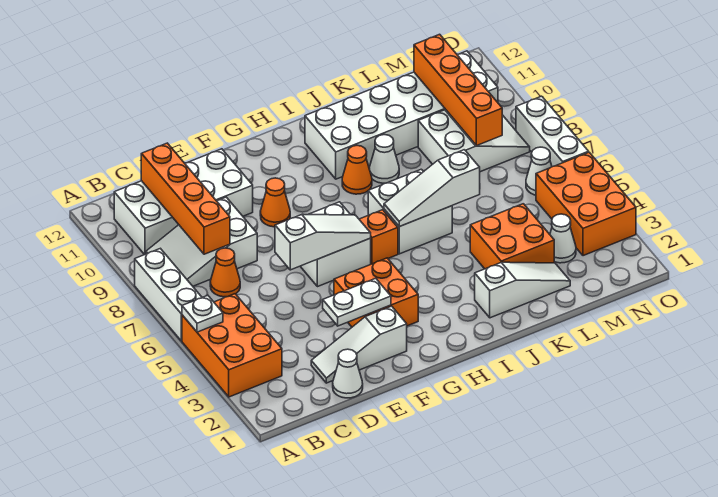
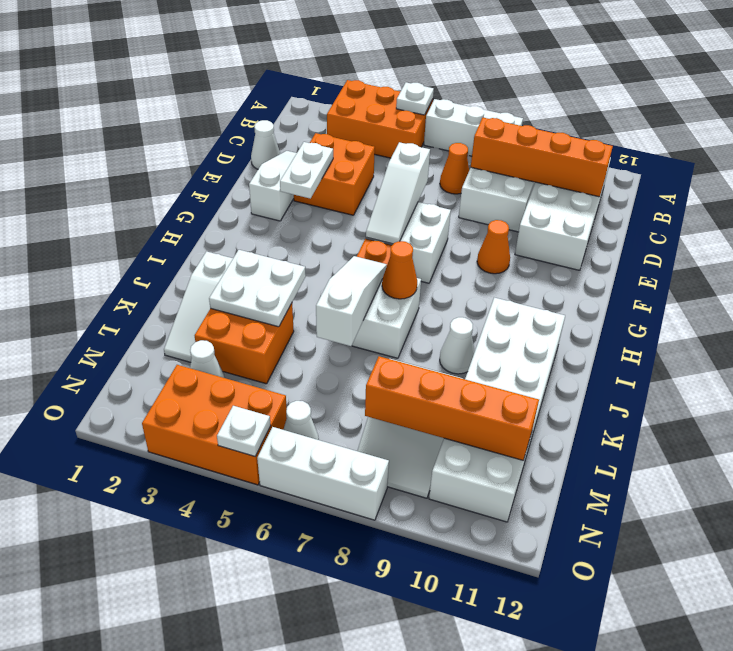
orange brick F3:G4 level 1 -> orange brick D3:E4 level 1
orange cone I9 level 1 -> orange cone I7 level 2
none -> white plate J3:K4 level 2
none -> white plate O5 level 2

